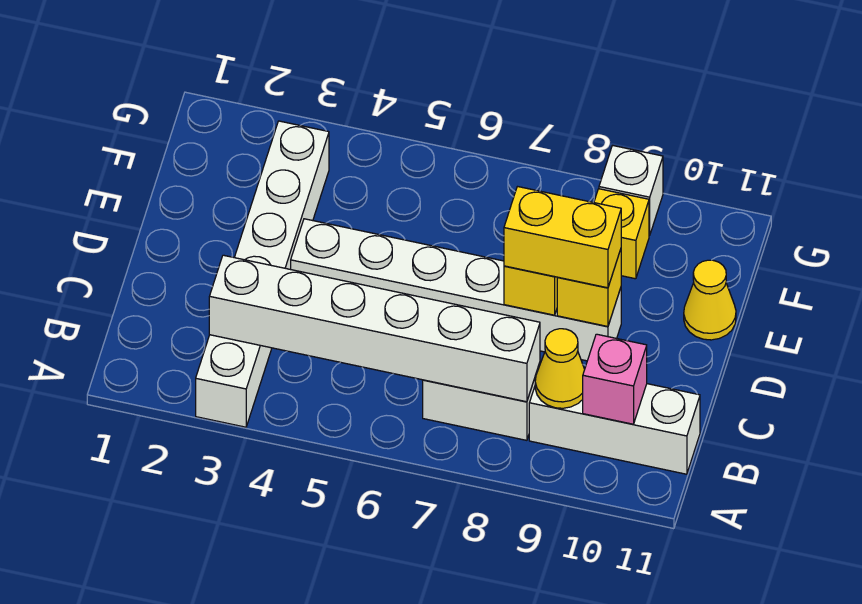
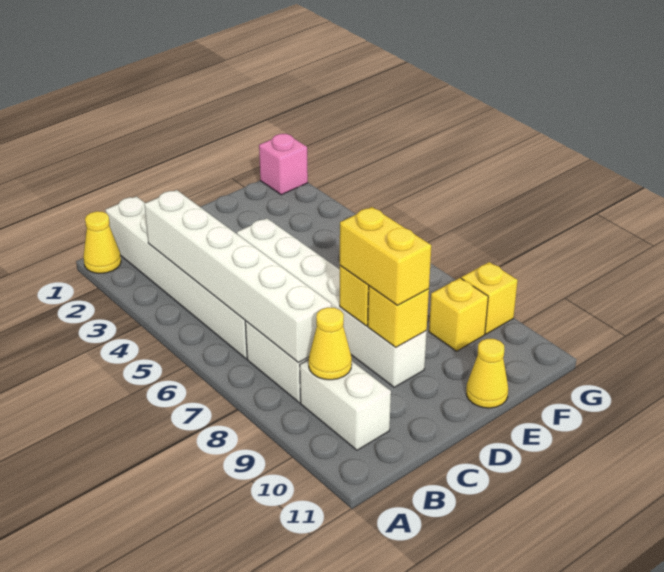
none -> yellow cone A1 level 1
white brick A3:F3 level 1 -> white brick B1:B6 level 1
white brick B9:B11 level 1 -> white brick B9:B10 level 1
pink brick B10 level 2 -> pink brick G1 level 1
white brick G9 level 1 -> yellow brick G9 level 1

